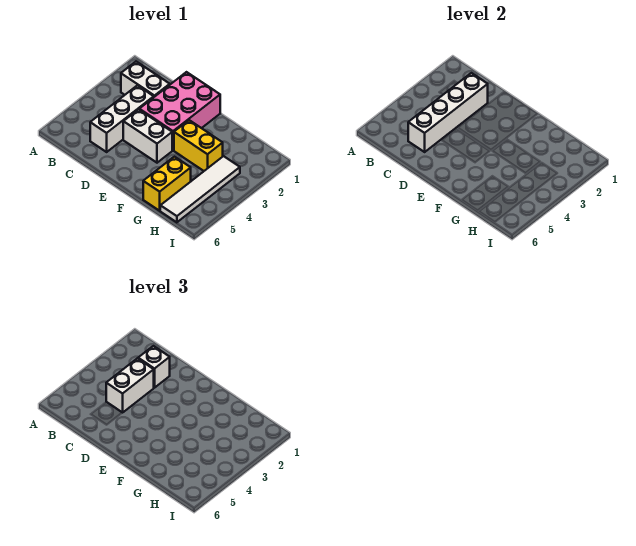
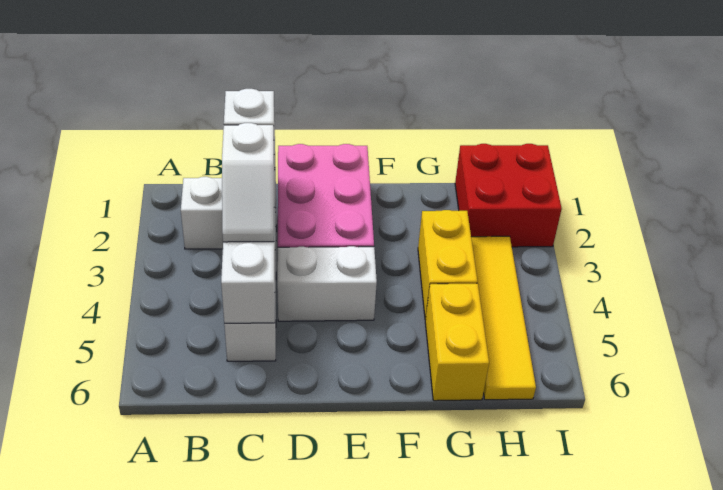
white brick C3:C4 level 3 -> white slope C3:C4 level 3 top 3
yellow brick F3:G3 level 1 -> yellow brick G3:G4 level 1
none -> red brick H1:I2 level 1
white tile H3:H6 level 1 -> yellow tile H3:H6 level 1

